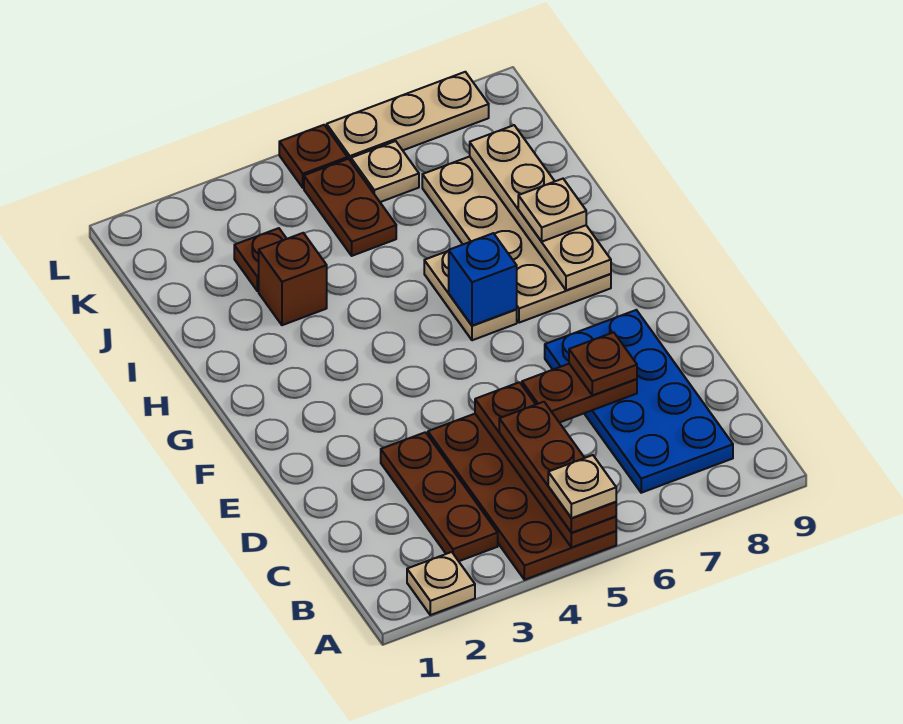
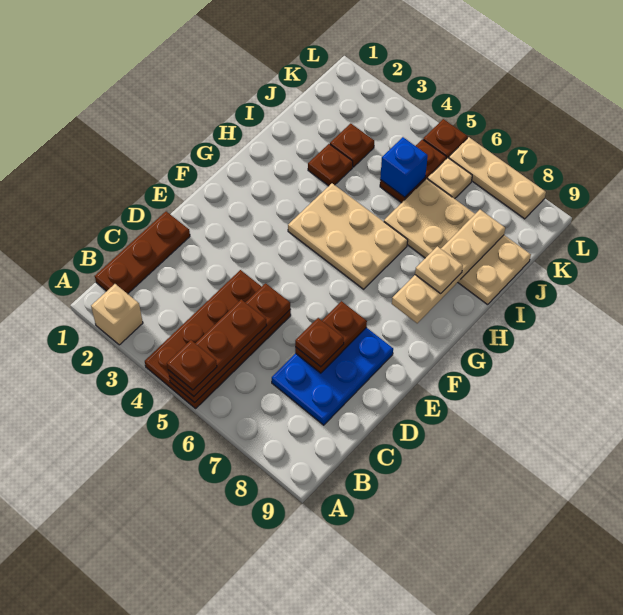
tan plate A2 level 1 -> tan brick A2 level 1
tan plate A5 level 4 -> brown plate A5 level 4
brown plate B3:D3 level 1 -> brown plate B1:D1 level 1
blue plate B7:E8 level 1 -> blue plate C7:E8 level 1
brown plate D6:D7 level 2 -> brown plate D7:E7 level 2
tan plate G6:H6 level 1 -> tan plate G4:H6 level 1
blue brick G6 level 2 -> blue brick J5 level 2
tan plate G7:J8 level 1 -> tan plate I6:J9 level 1
brown brick I3 level 1 -> brown plate I3 level 1

